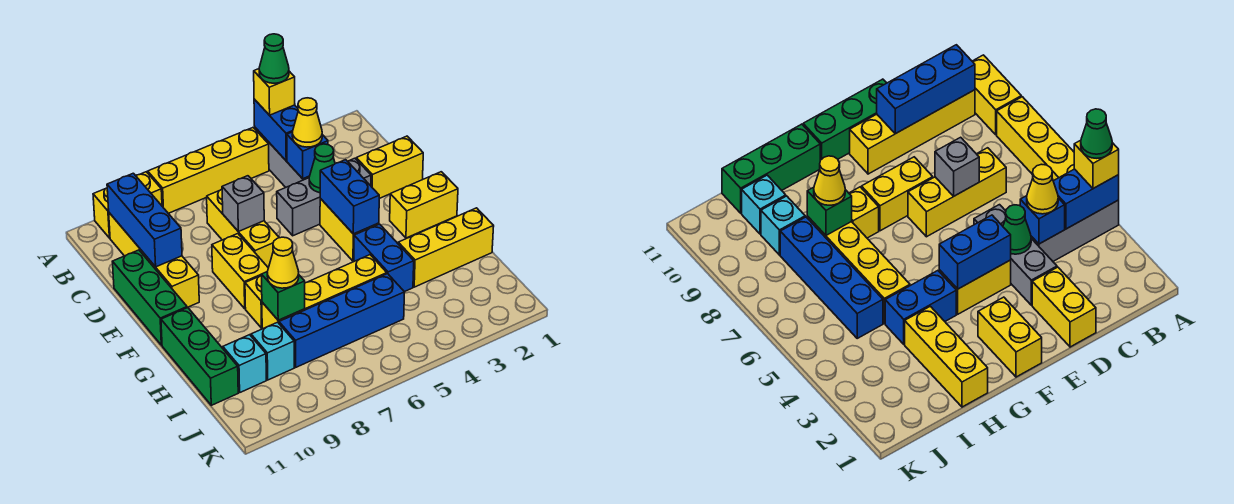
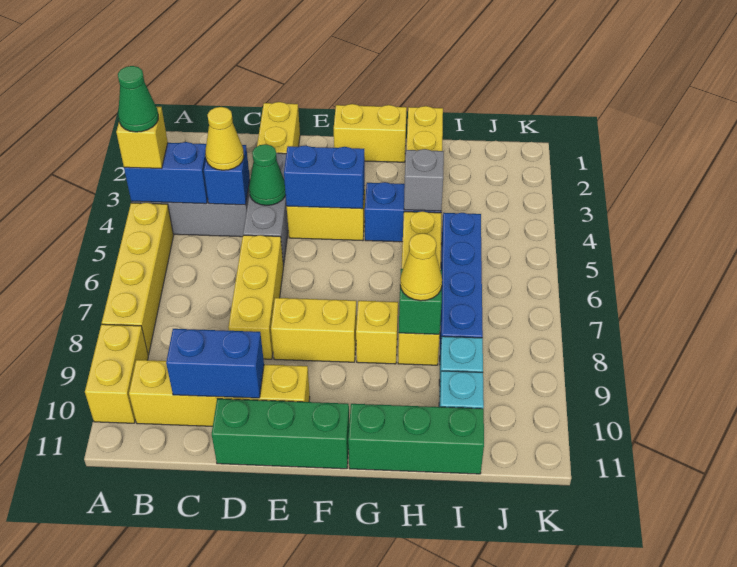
blue brick B10:D10 level 2 -> blue brick C10:D10 level 2
yellow brick C7:E7 level 1 -> yellow brick D6:D8 level 1
grey brick D7 level 2 -> grey brick H4 level 2
yellow brick F1:F2 level 1 -> yellow brick F1:G1 level 1

